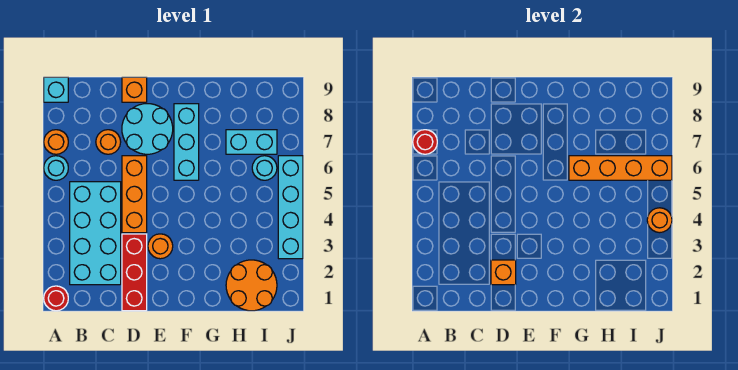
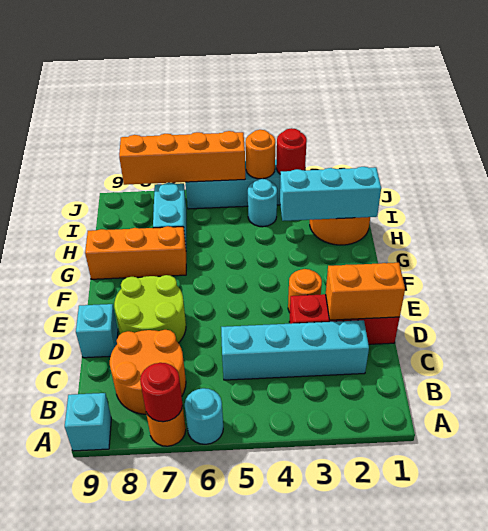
red round brick A1 level 1 -> red round brick J3 level 2
cyan brick B2:C5 level 1 -> cyan brick C2:C5 level 1
orange round brick C7 level 1 -> orange round brick B7:C8 level 1
orange brick D2 level 2 -> orange brick D1:D2 level 2
orange brick D4:D6 level 1 -> orange brick G7:G9 level 1
cyan round brick D7:E8 level 1 -> lime round brick D7:E8 level 1
orange brick D9 level 1 -> cyan brick D9 level 1
cyan brick F6:F8 level 1 -> cyan brick H1:H3 level 2
orange brick G6:J6 level 2 -> orange brick J5:J8 level 2
cyan round brick I6 level 1 -> cyan round brick I4 level 1

